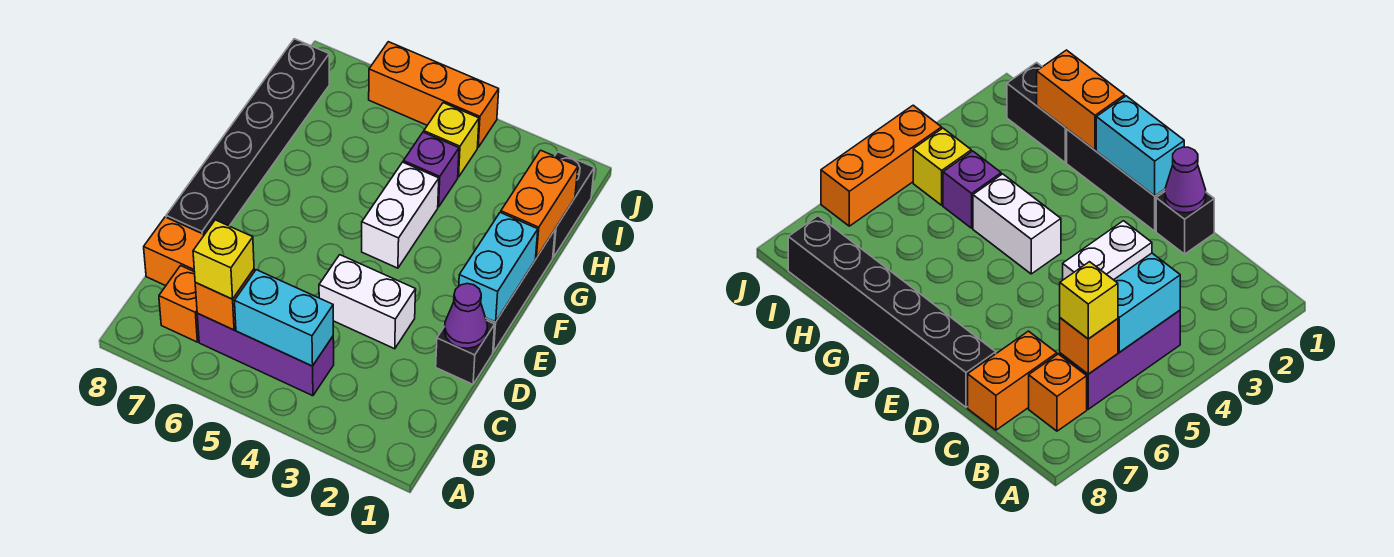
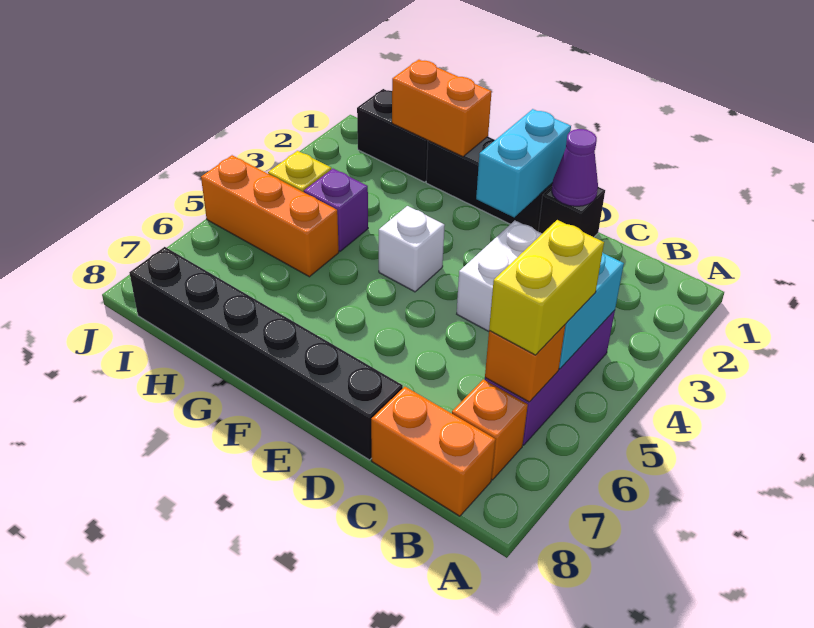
yellow brick B6 level 3 -> yellow brick B5:B6 level 3
orange brick C7:C8 level 1 -> orange brick B8:C8 level 1
cyan brick E1:F1 level 2 -> cyan brick E1:E2 level 2
white brick F4:G4 level 1 -> white brick F4 level 1
orange brick J4:J6 level 1 -> orange brick H5:J5 level 1

